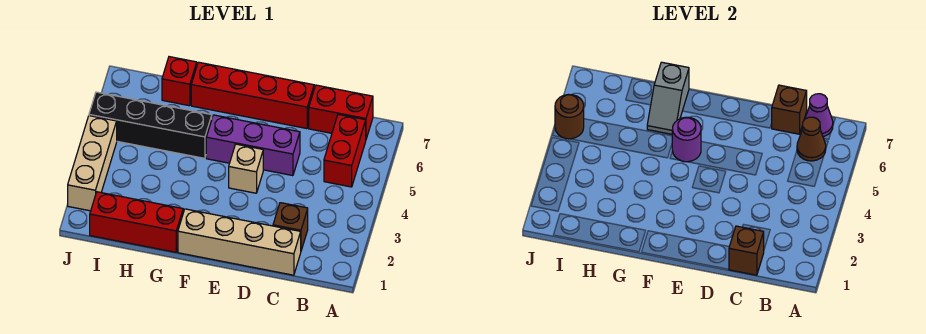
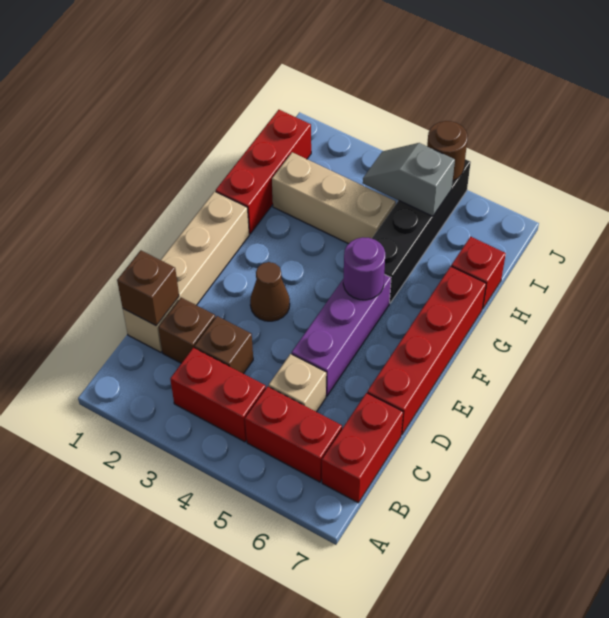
none -> red brick B3:B4 level 1
brown cone B6 level 2 -> brown cone E3 level 1
purple cone B7 level 2 -> none
brown brick C7 level 2 -> brown brick C3 level 1
tan brick E4 level 1 -> tan brick C5 level 1
grey slope G6:G7 level 2 top 7 -> grey slope I4:I5 level 2 top 5
tan brick J2:J4 level 1 -> tan brick H2:H4 level 1

